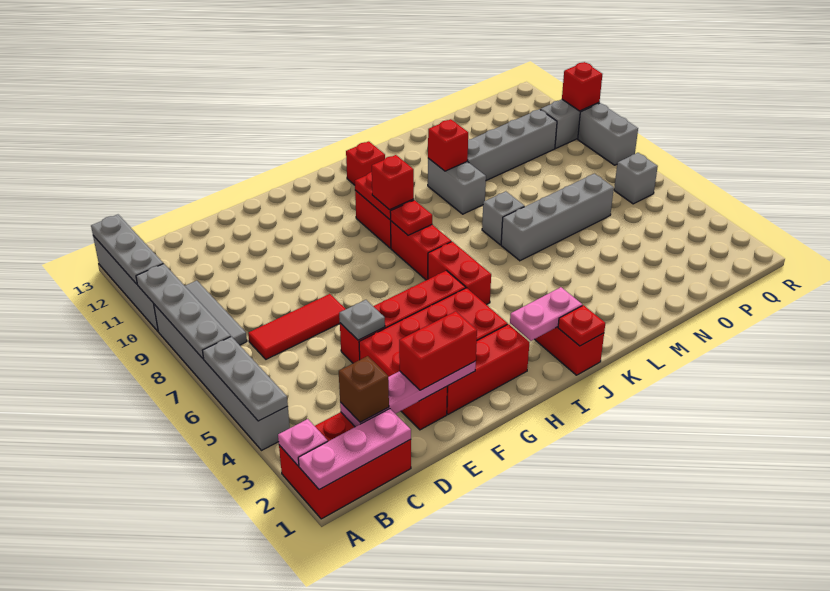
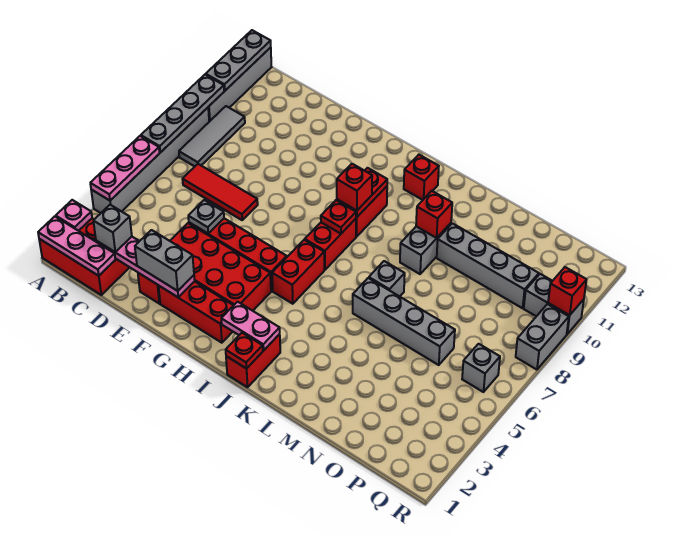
grey plate A4:A6 level 2 -> pink plate A4:A6 level 2
brown brick C2 level 3 -> grey brick C2 level 3
red brick E2:F2 level 3 -> grey brick E2:F2 level 3

